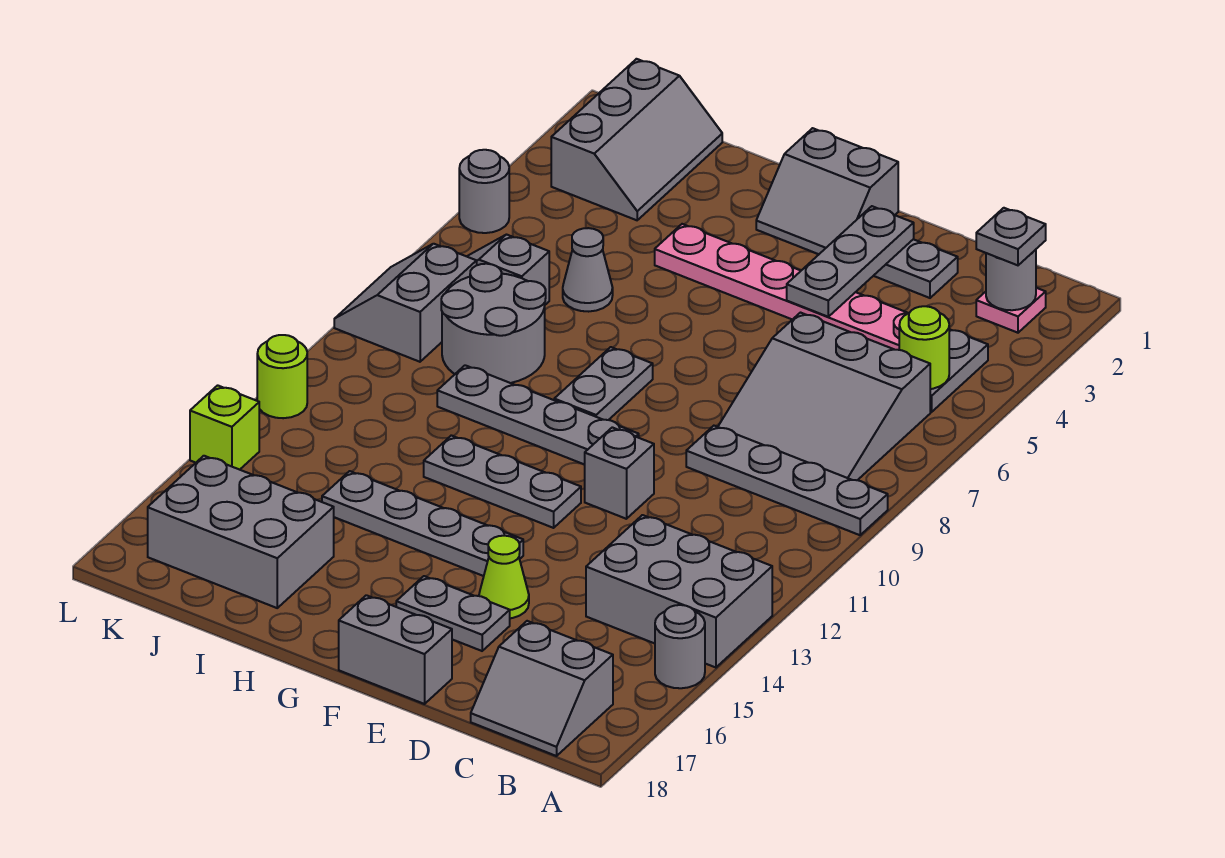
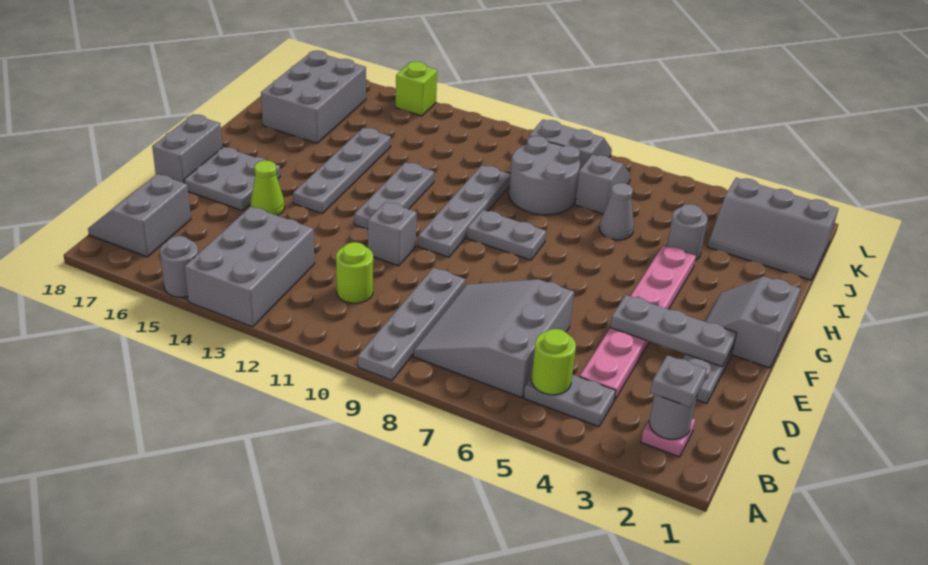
grey plate E16:F16 level 1 -> grey plate E16:F17 level 1
grey round brick L5 level 1 -> grey round brick I4 level 1
lime round brick L12 level 1 -> lime round brick C11 level 1

